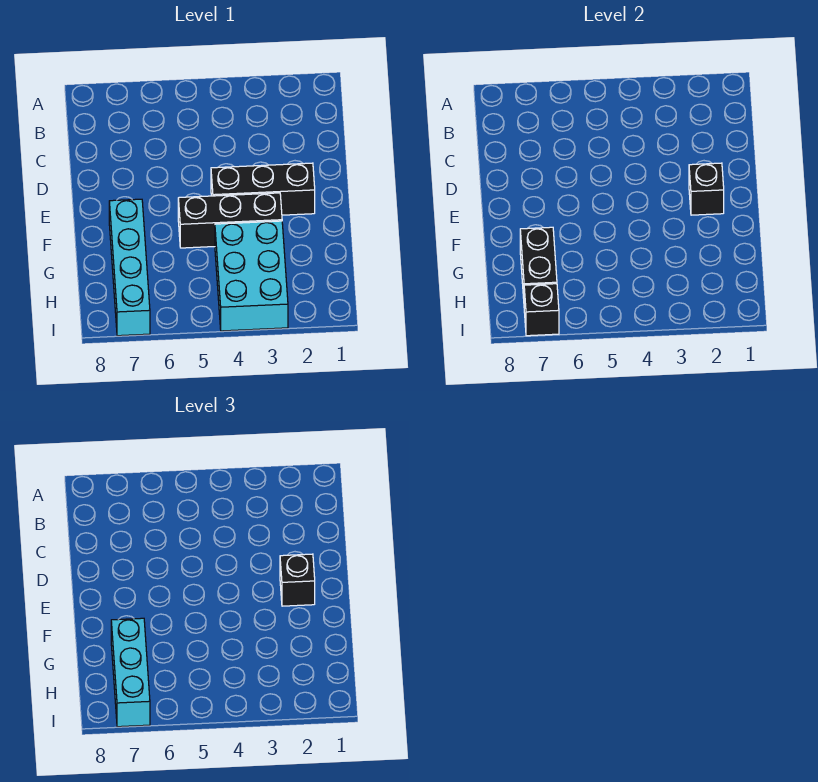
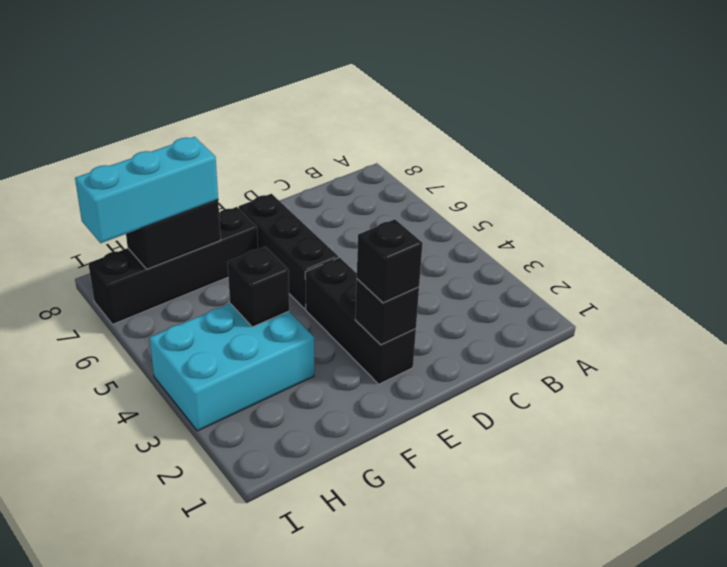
black brick F3:F5 level 1 -> black brick E5:E7 level 1
cyan brick F7:I7 level 1 -> black brick F7:I7 level 1
black brick I7 level 2 -> black brick G4 level 2

